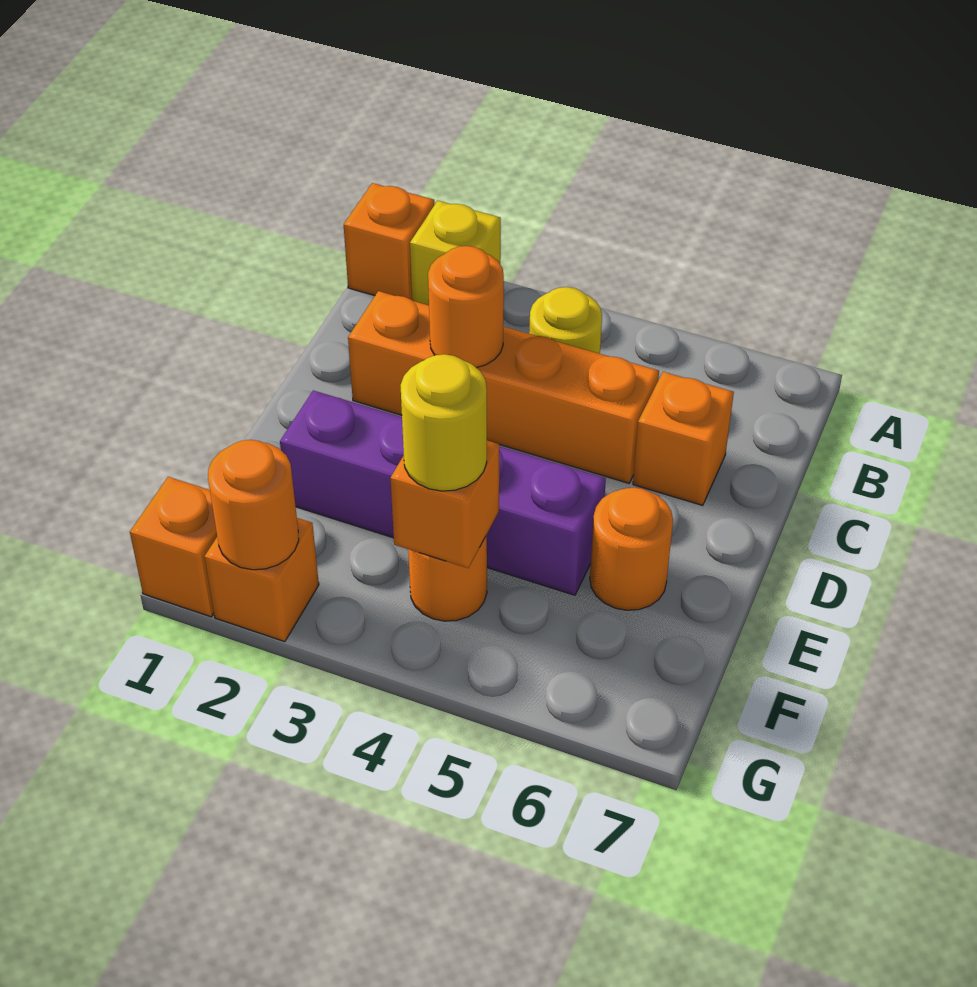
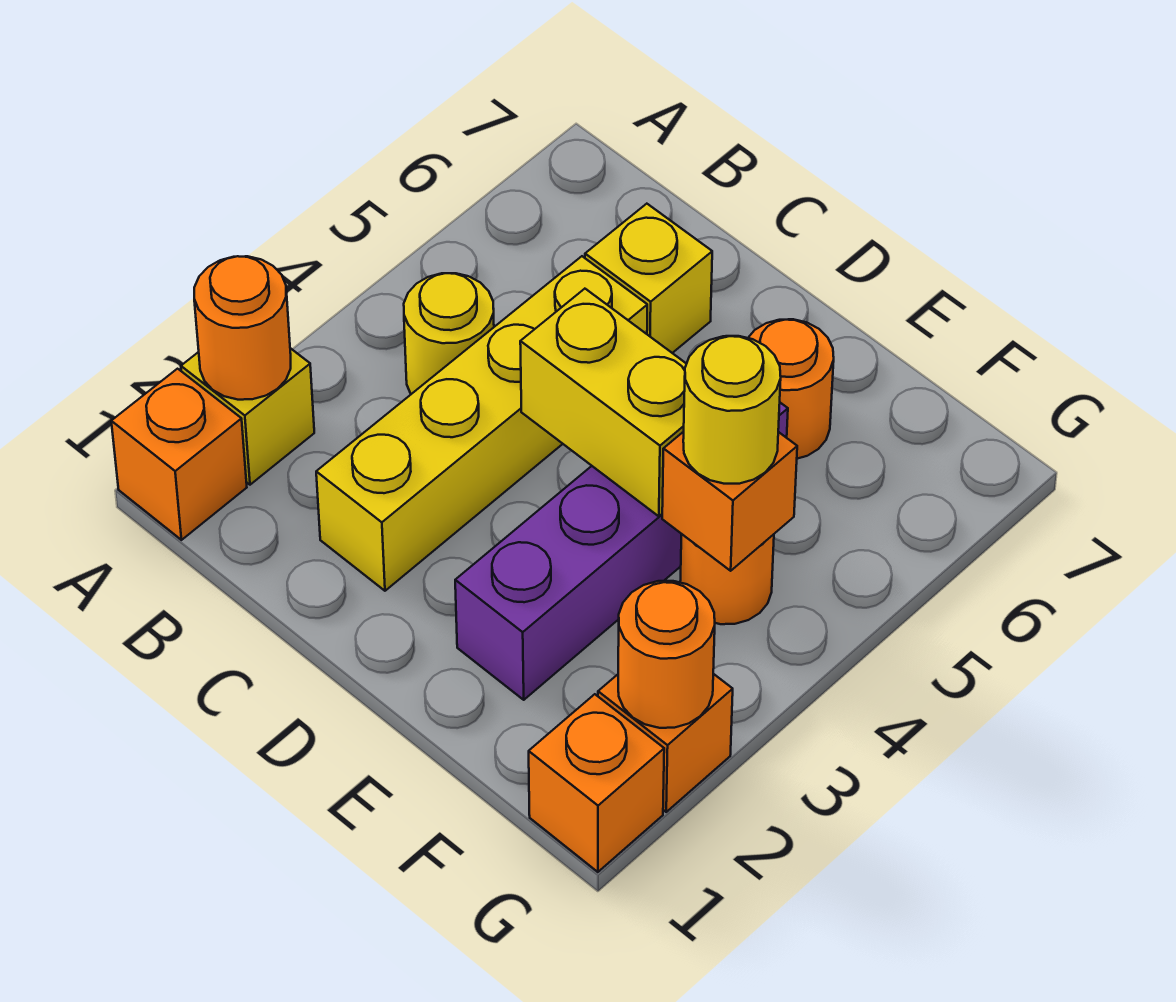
orange brick C2:C5 level 1 -> yellow brick C2:C5 level 1
orange round brick C3 level 2 -> orange round brick A2 level 2
orange brick C6 level 1 -> yellow brick C6 level 1
none -> yellow brick D4:E4 level 2

